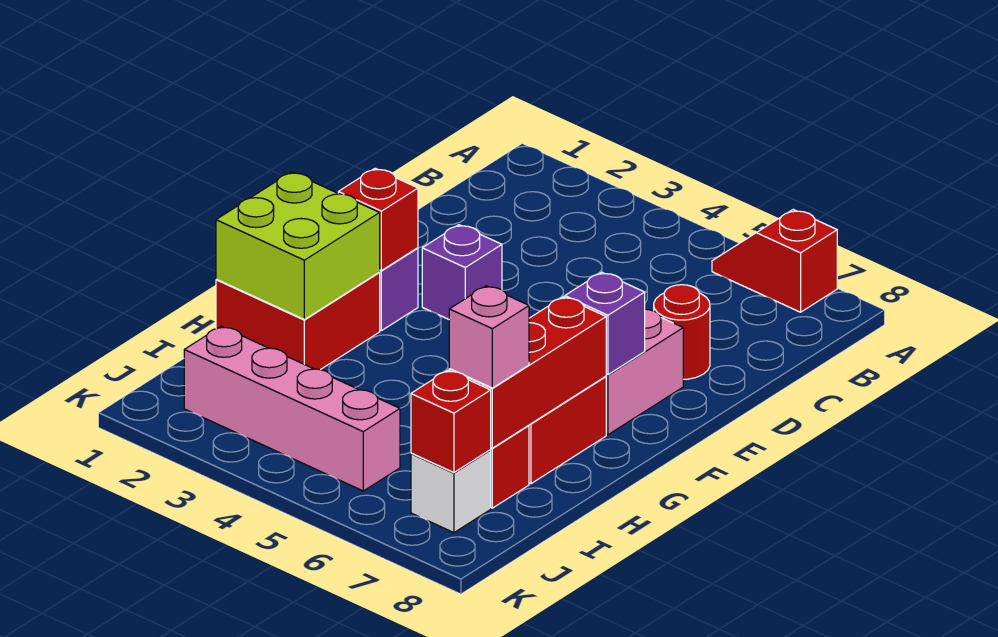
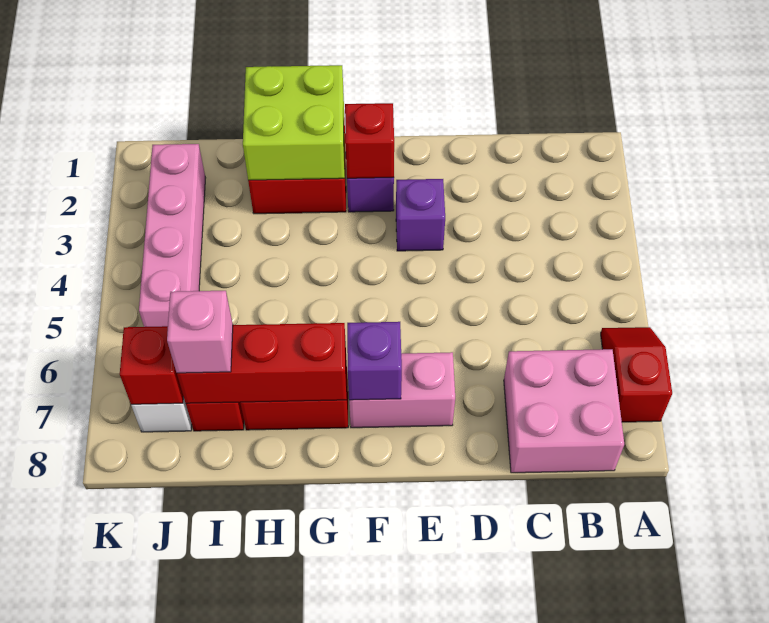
none -> pink brick B7:C8 level 1
red round brick D7 level 1 -> none

